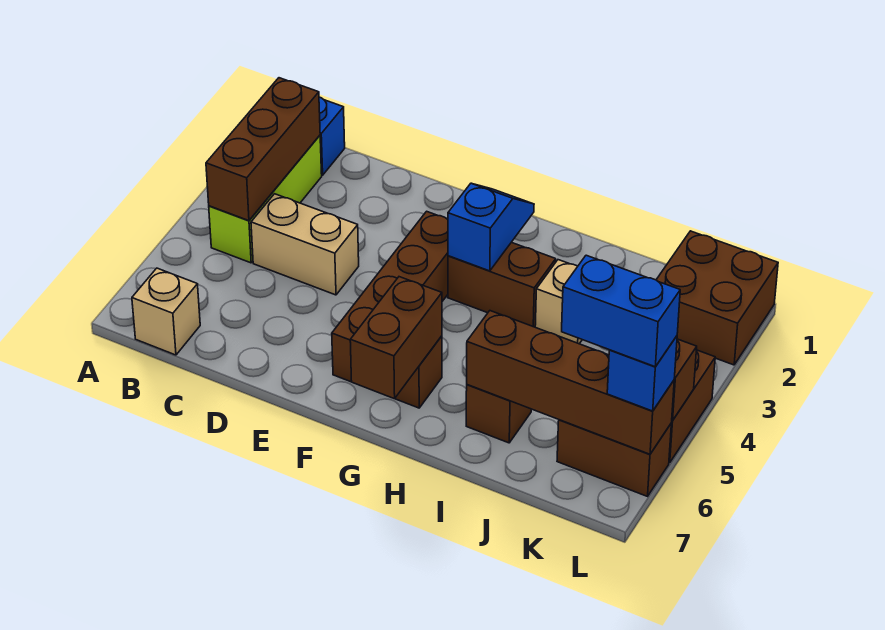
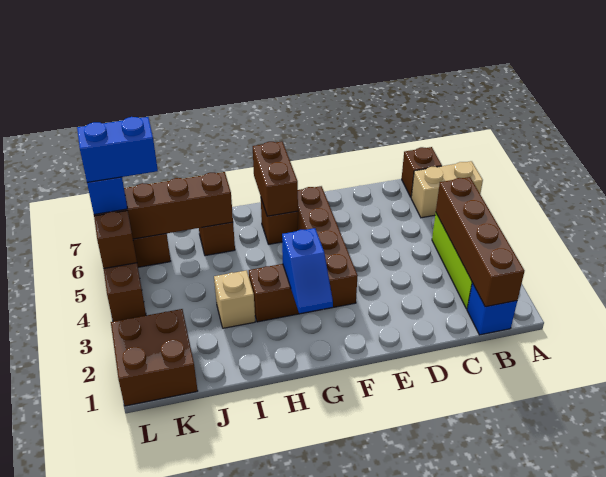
brown brick B2:B4 level 2 -> brown brick B1:B4 level 2
tan brick B7 level 1 -> brown brick B7 level 1
tan brick C4:D4 level 1 -> tan brick A6:B6 level 1

